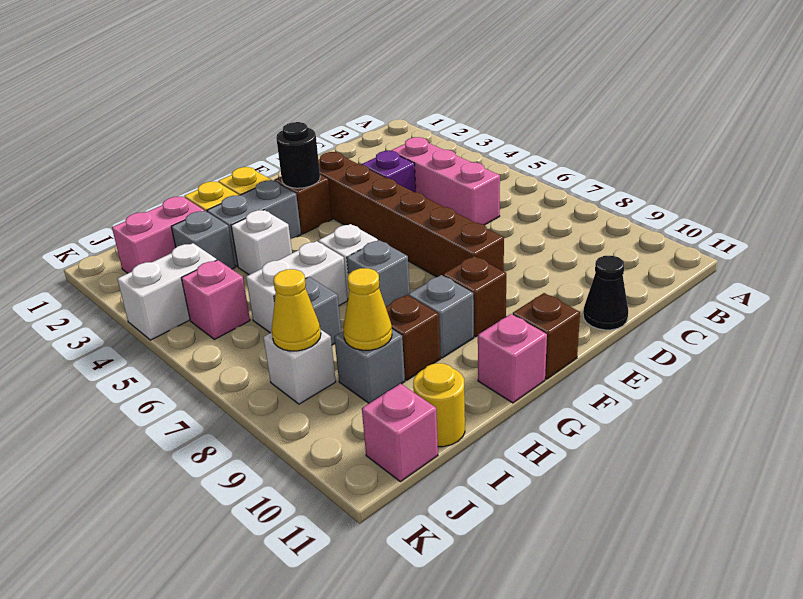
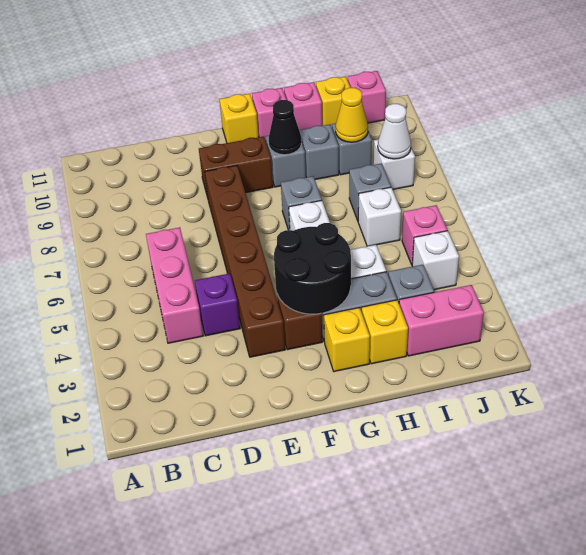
black cone D11 level 1 -> black cone G9 level 2
black round brick F3 level 2 -> black round brick F3:G4 level 2
brown brick F9 level 1 -> brown brick E9:F9 level 1
brown brick F11 level 1 -> yellow brick F11 level 1
white brick H6:I6 level 1 -> white brick I6 level 1
brown brick H9 level 1 -> grey brick H9 level 1
none -> pink brick H11 level 1
yellow round brick I11 level 1 -> yellow brick I11 level 1
white brick J4:K4 level 1 -> white brick J4 level 1
yellow cone J8 level 2 -> white cone J8 level 2

